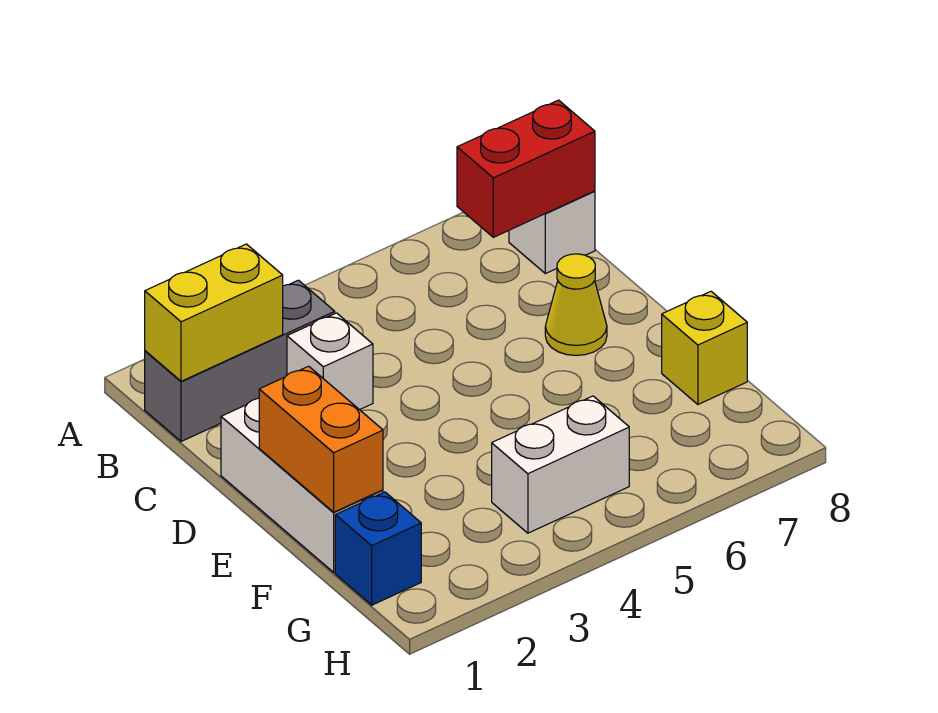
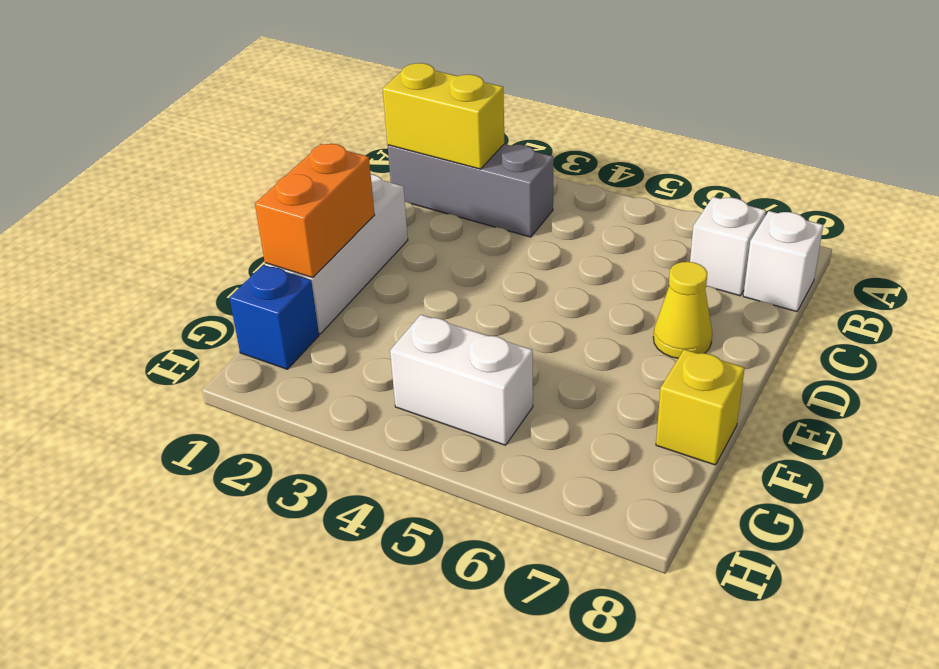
red brick B7:B8 level 2 -> none
white brick C3 level 1 -> white brick B7 level 1

